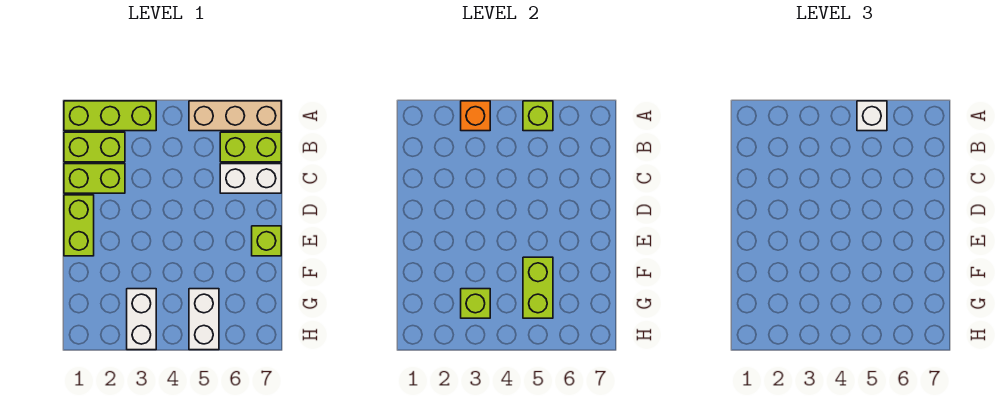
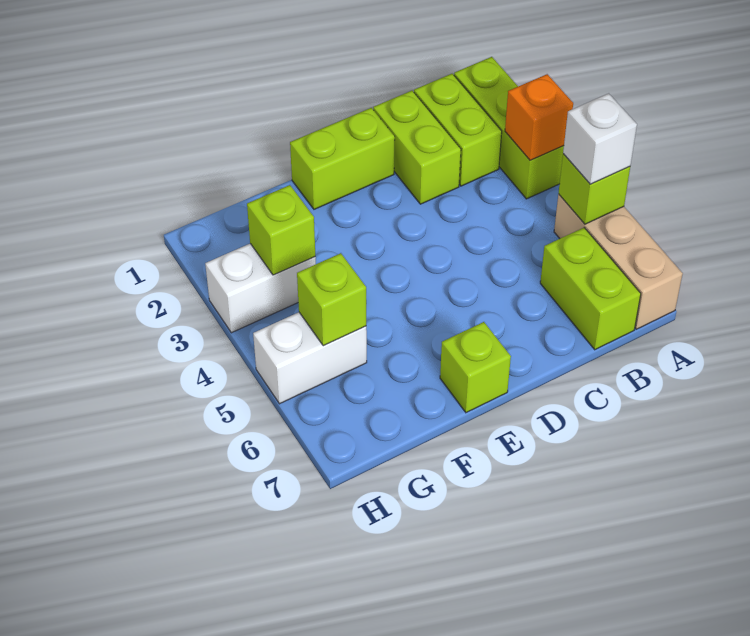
white brick C6:C7 level 1 -> none
lime brick F5:G5 level 2 -> lime brick G5 level 2

